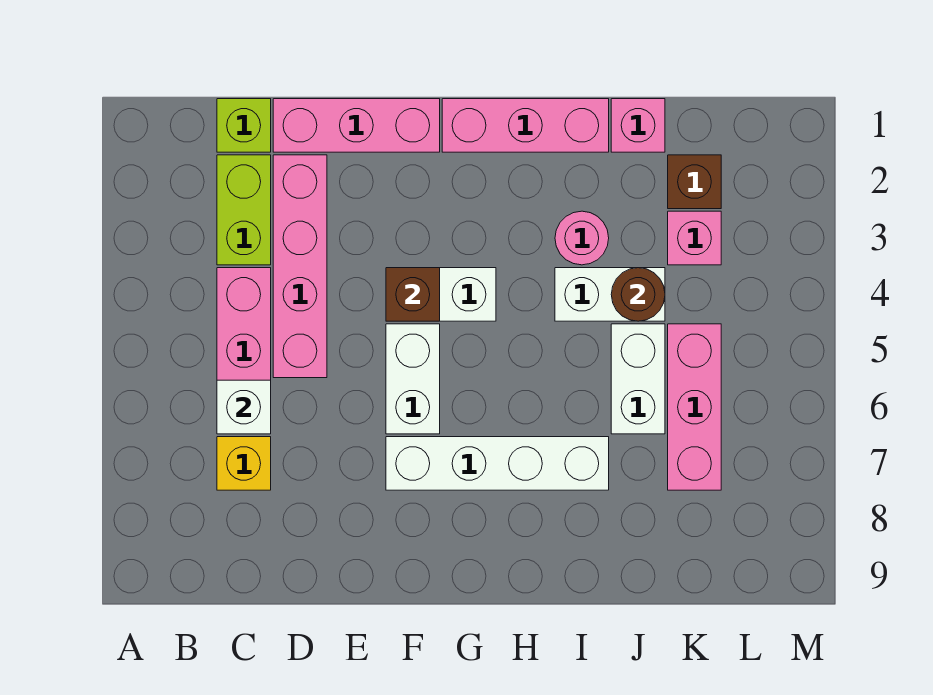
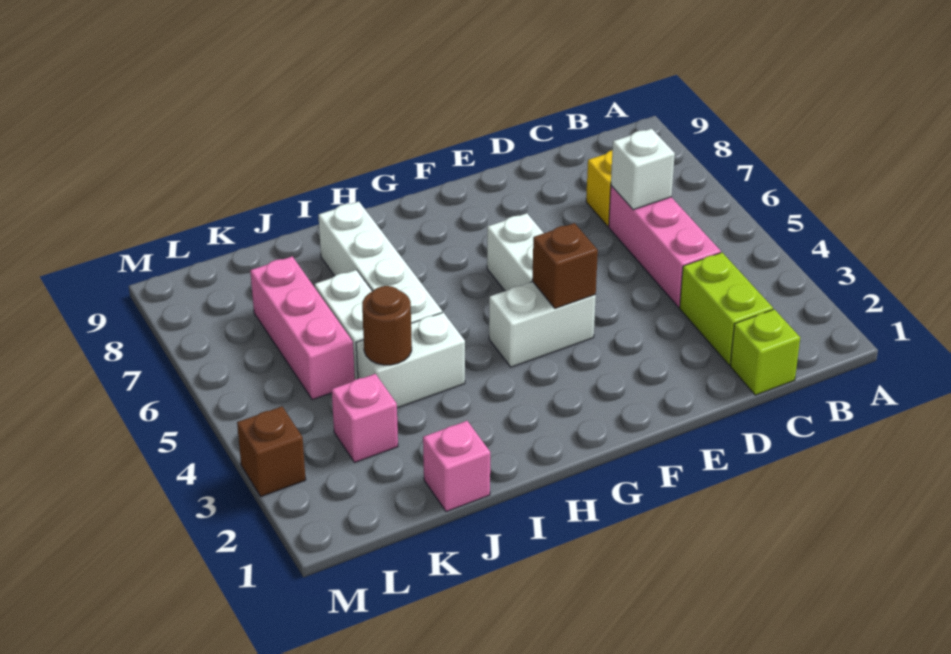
pink brick D1:F1 level 1 -> none
pink brick D2:D5 level 1 -> none
white brick F7:I7 level 1 -> white brick I5:I8 level 1
pink brick G1:I1 level 1 -> none
pink round brick I3 level 1 -> none
brown brick K2 level 1 -> brown brick M3 level 1

